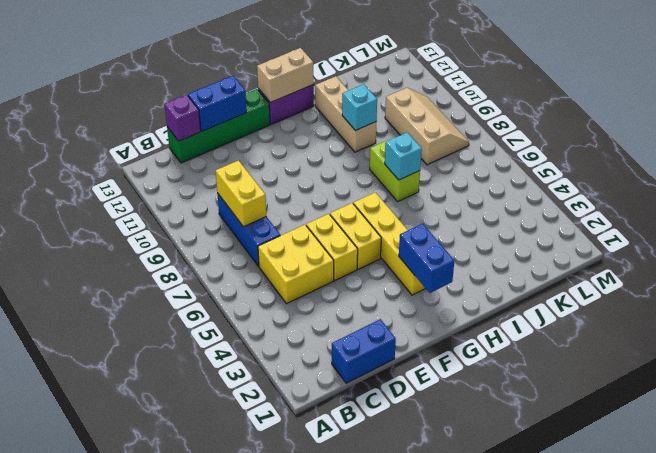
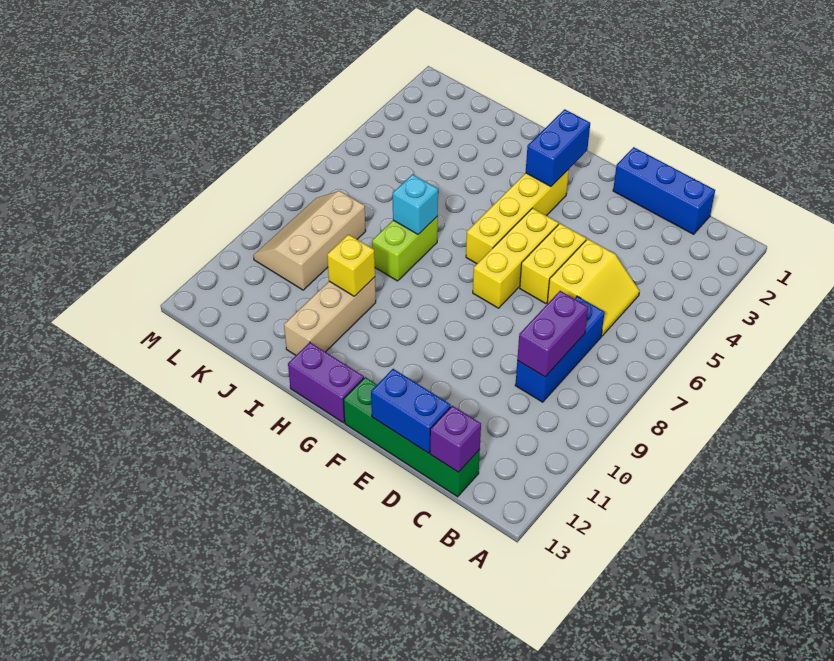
blue brick C1:D1 level 1 -> blue brick C1:E1 level 1
yellow brick C5:D6 level 1 -> yellow slope C5:D6 level 1 top D
yellow brick C8:C9 level 2 -> purple brick C8:C9 level 2
yellow brick F5:F6 level 1 -> yellow brick F5:F7 level 1
tan brick G13:H13 level 2 -> none
cyan brick I10 level 2 -> yellow brick I10 level 2

